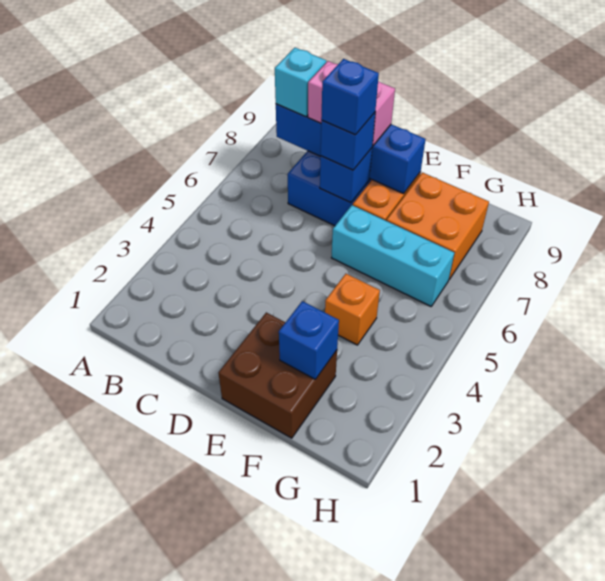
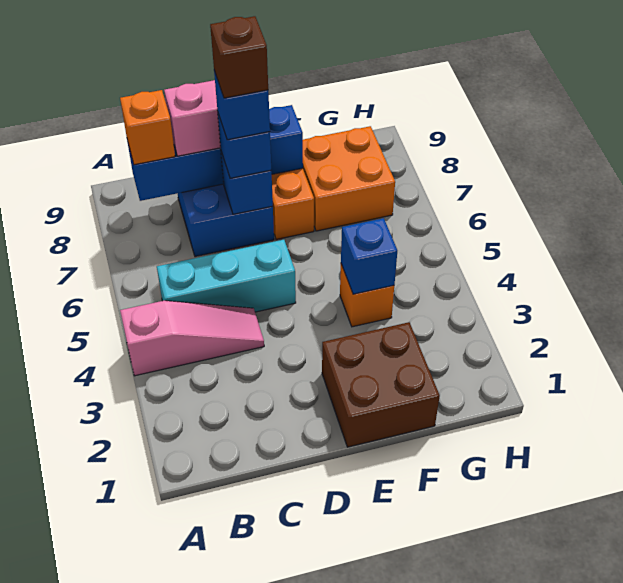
none -> pink slope A4:C4 level 1 top A
cyan brick B8 level 3 -> orange brick B8 level 3
none -> brown brick D7 level 5
cyan brick E6:G6 level 1 -> cyan brick B5:D5 level 1
blue brick F2 level 2 -> blue brick F4 level 2

